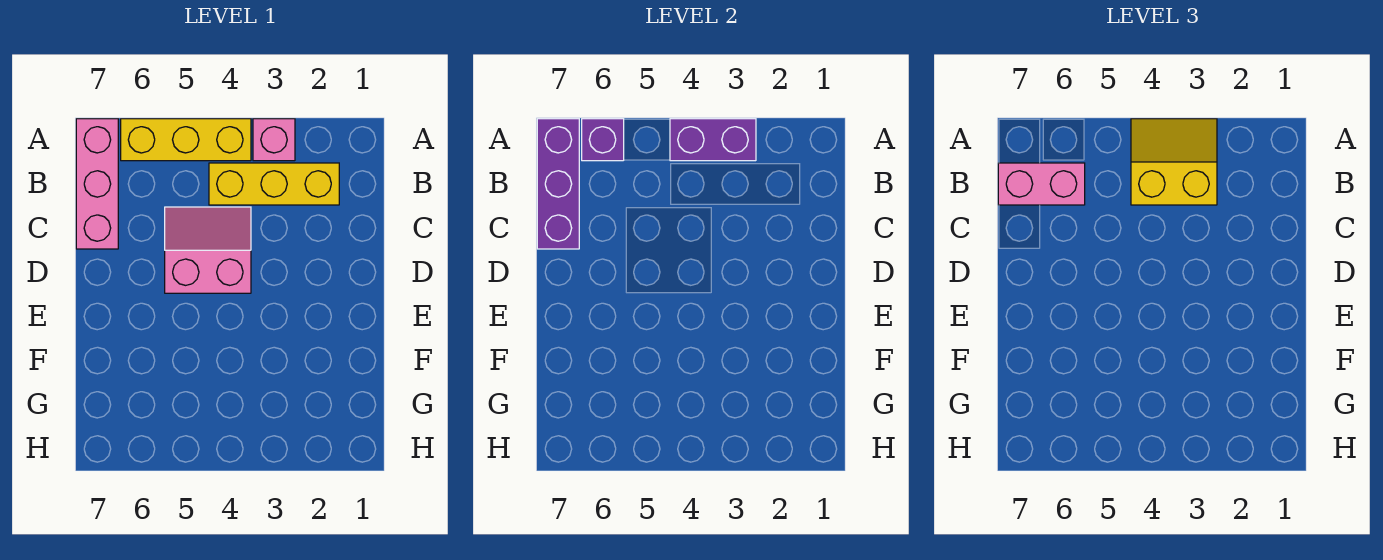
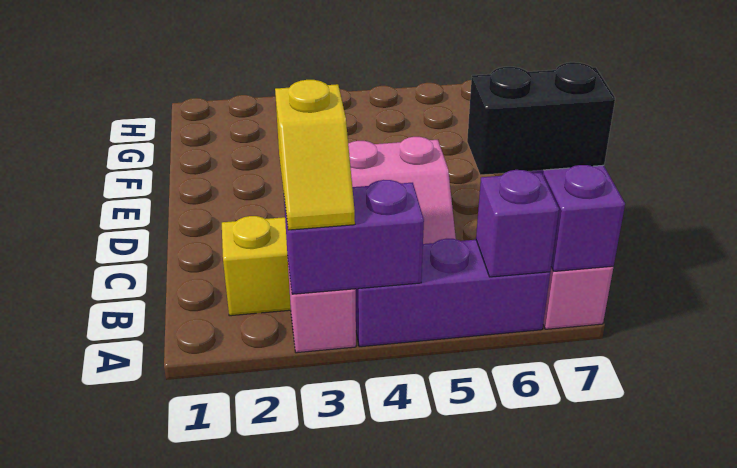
yellow slope A3:B4 level 3 top B -> yellow slope A3:B3 level 3 top B
yellow brick A4:A6 level 1 -> purple brick A4:A6 level 1
pink brick B6:B7 level 3 -> black brick B6:B7 level 3

